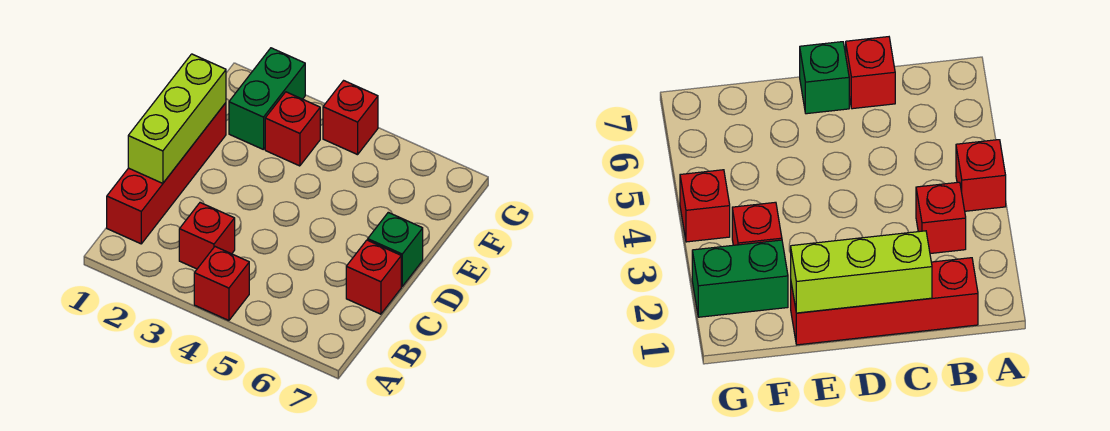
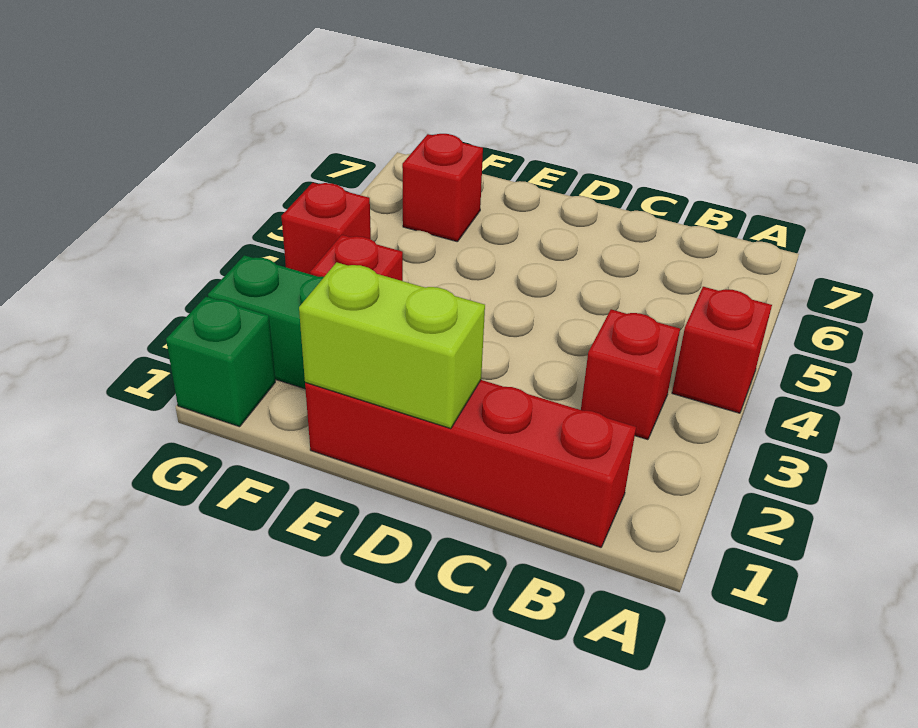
lime brick C1:E1 level 2 -> lime brick D1:E1 level 2
red brick C7 level 1 -> red brick F6 level 1
green brick D7 level 1 -> green brick G1 level 1

